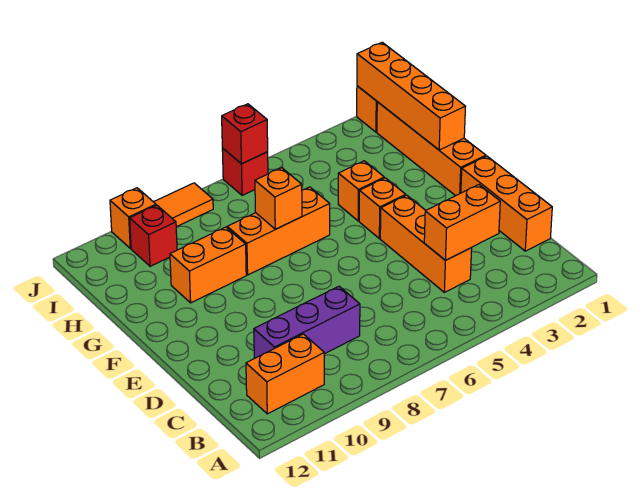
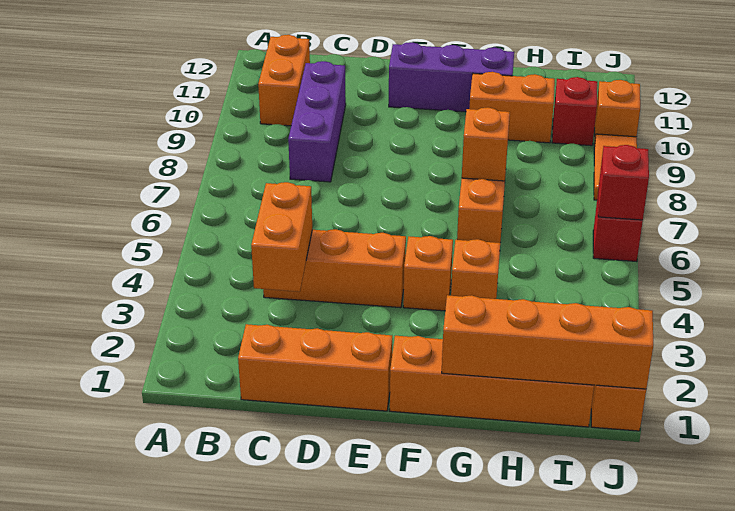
none -> purple brick E11:G11 level 1
orange brick G9:G10 level 1 -> orange brick G10:H10 level 1

